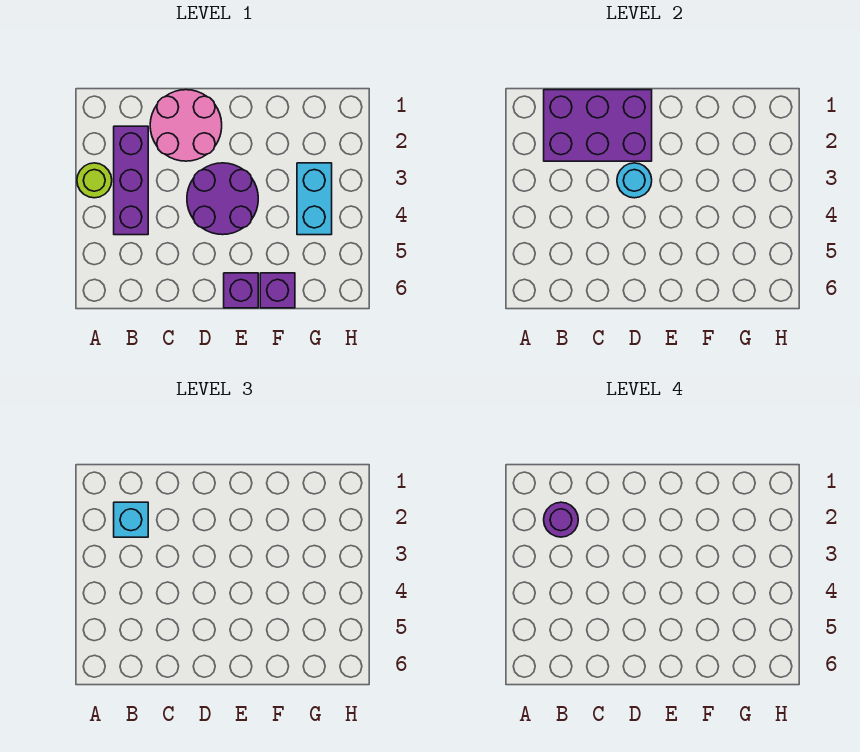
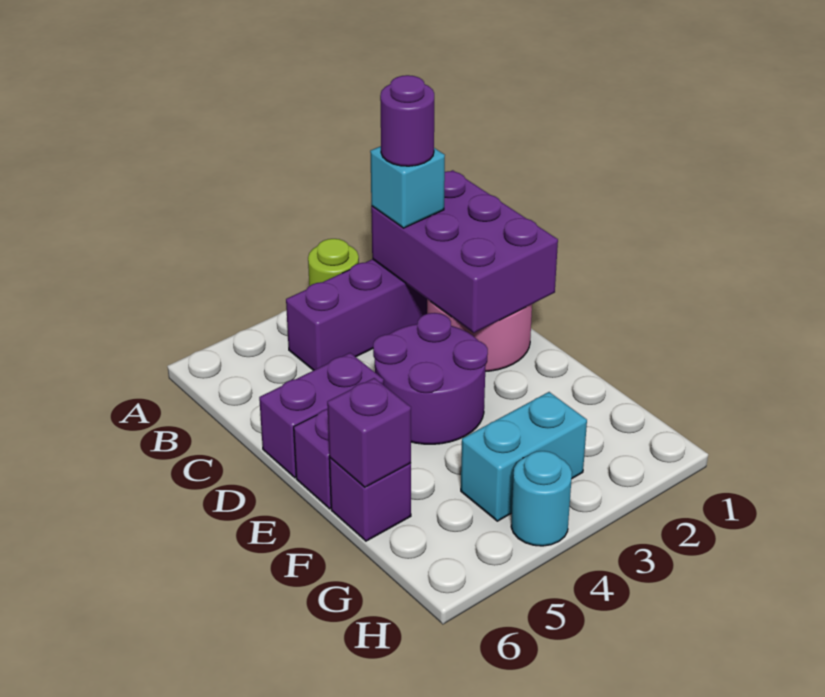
cyan round brick D3 level 2 -> cyan round brick H4 level 1
none -> purple brick D5:D6 level 1
none -> purple brick F6 level 2

